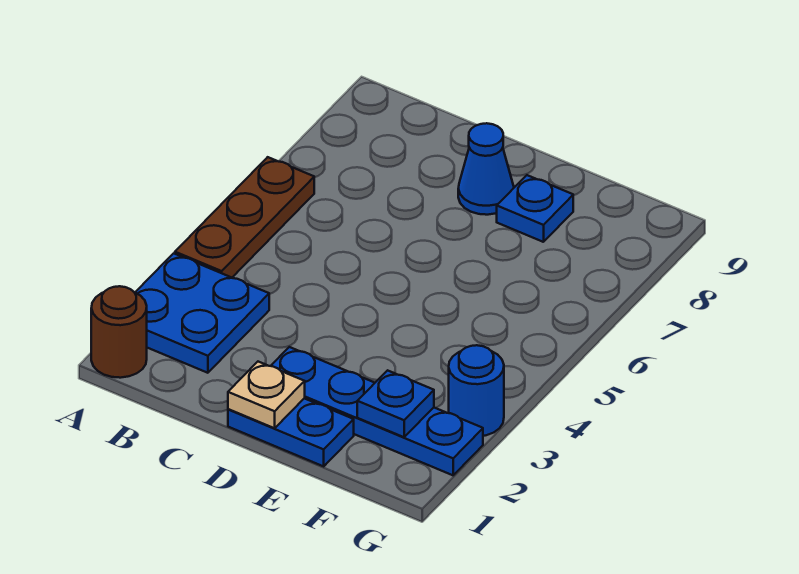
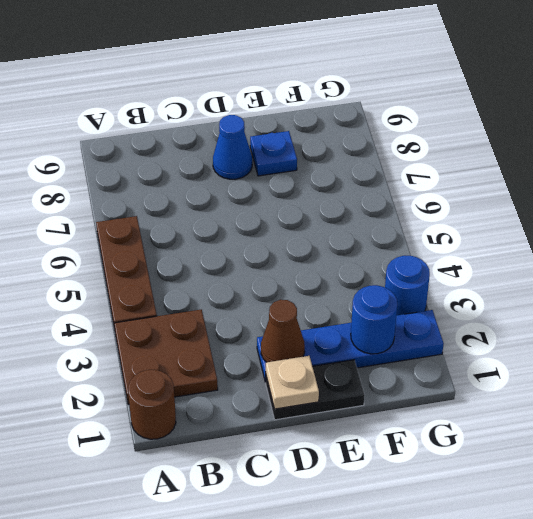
blue plate A2:B3 level 1 -> brown plate A2:B3 level 1
blue plate D1:E1 level 1 -> black plate D1:E1 level 1
none -> brown cone D2 level 2
blue plate F2 level 2 -> blue round brick F2 level 2

